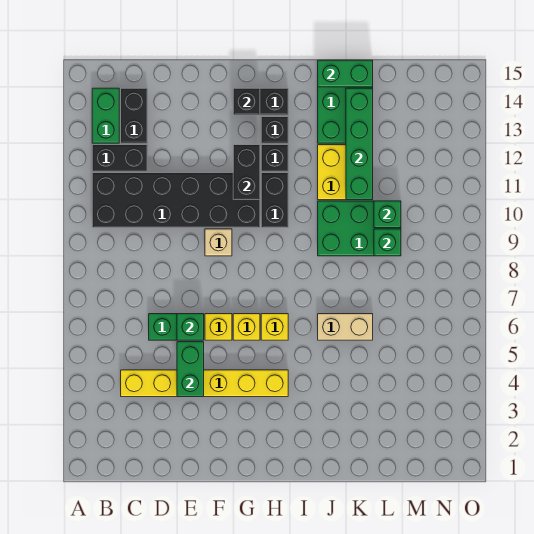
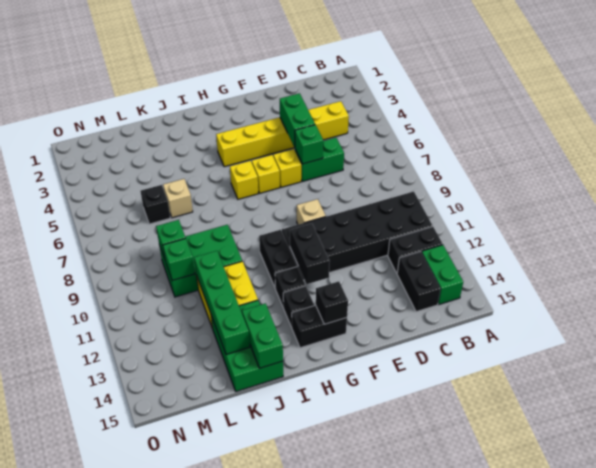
tan brick J6:K6 level 1 -> tan brick K6 level 1
green brick J15:K15 level 2 -> green brick J14:J15 level 2
none -> black brick L6 level 1

